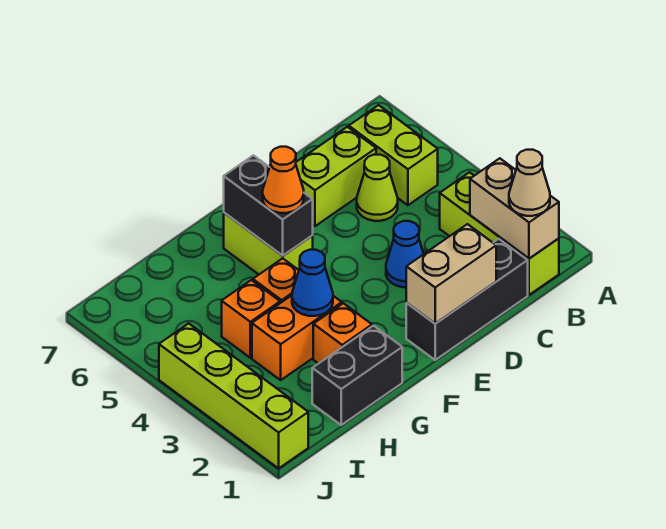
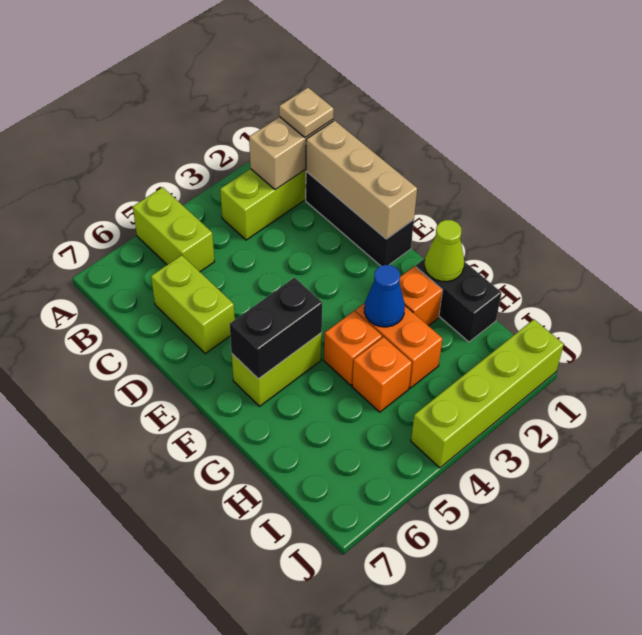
tan cone B1 level 3 -> tan plate B1 level 3
lime brick B5:B6 level 1 -> lime brick A5:B5 level 1
lime cone C5 level 1 -> lime cone G1 level 2
tan brick D1:E1 level 2 -> tan brick C1:E1 level 2
blue cone D3 level 1 -> none
orange cone F5 level 3 -> none

